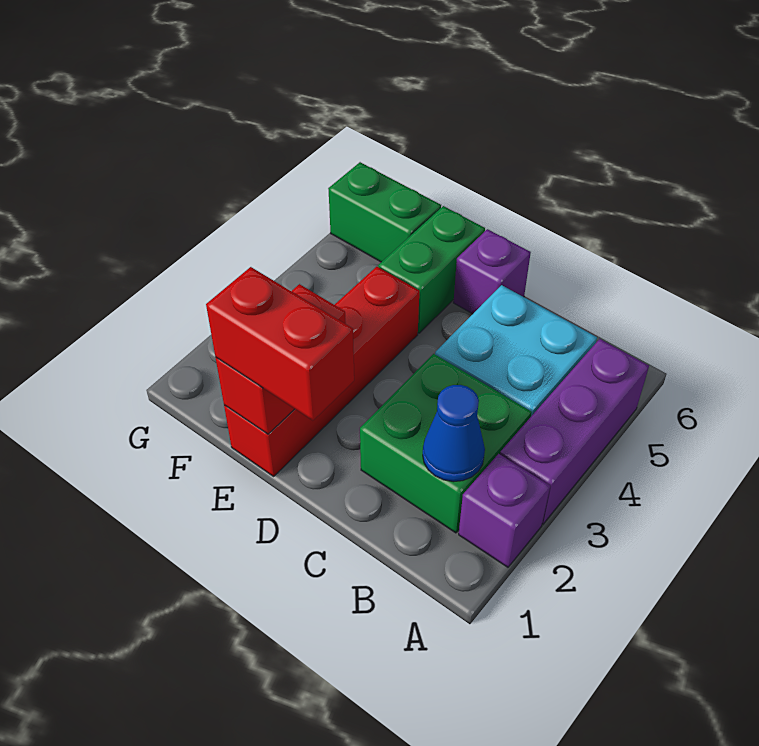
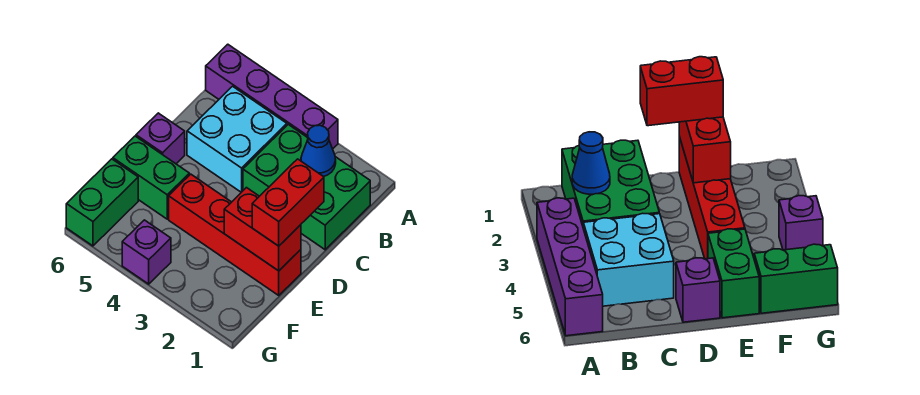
purple brick A2 level 1 -> purple brick G4 level 1
purple brick A3:A5 level 1 -> purple brick A3:A6 level 1
green brick B2:C3 level 1 -> green brick B1:C3 level 1

